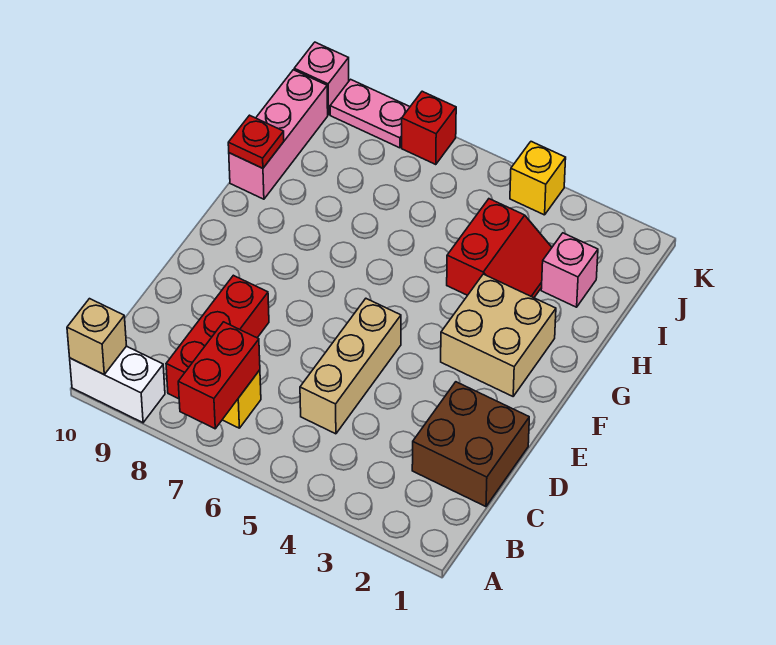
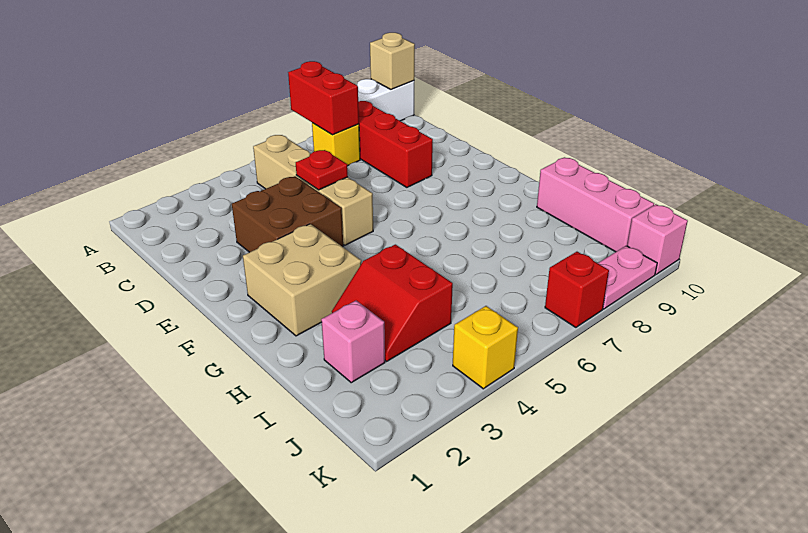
brown brick C1:D2 level 1 -> brown brick D3:E4 level 1
tan brick C5:E5 level 1 -> tan brick B5:E5 level 1
red plate H10 level 2 -> red plate D5 level 2

